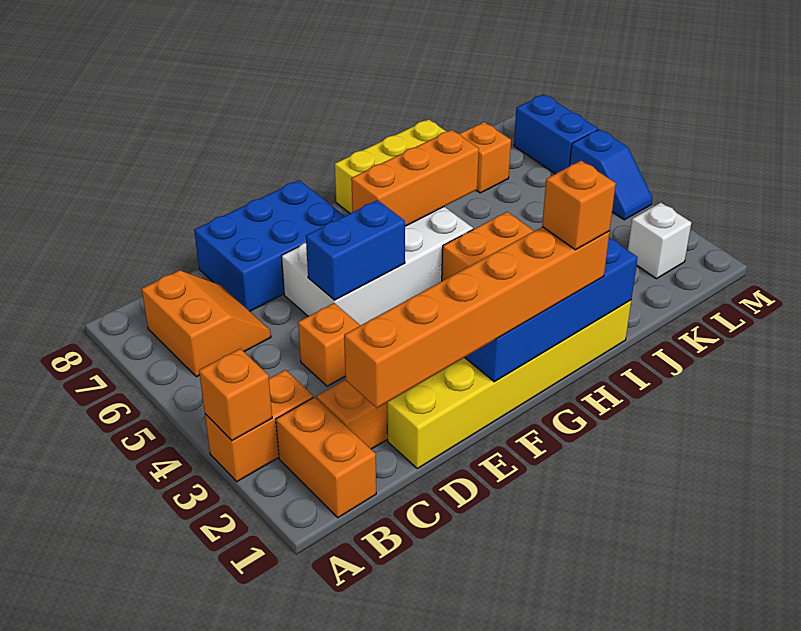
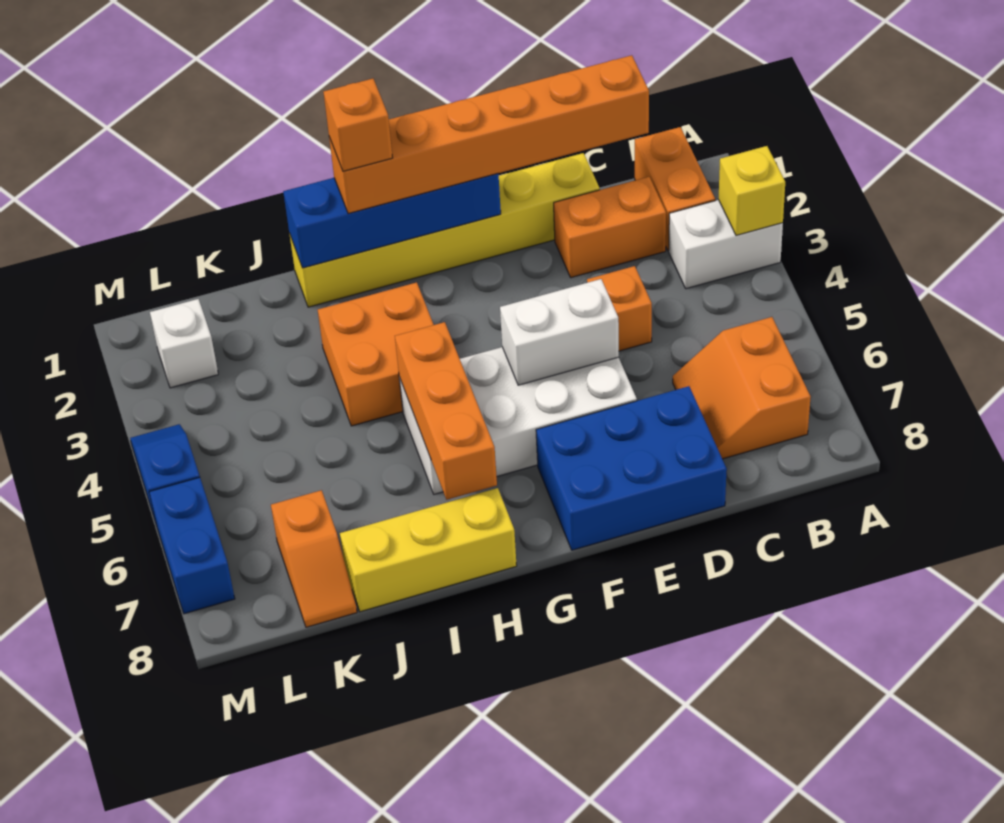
orange brick A3:B3 level 1 -> white brick A3:B3 level 1
orange brick A3 level 2 -> yellow brick A3 level 2
blue brick E5:F5 level 2 -> white brick E5:F5 level 2
orange brick G6:I6 level 2 -> orange brick H5:H7 level 2

